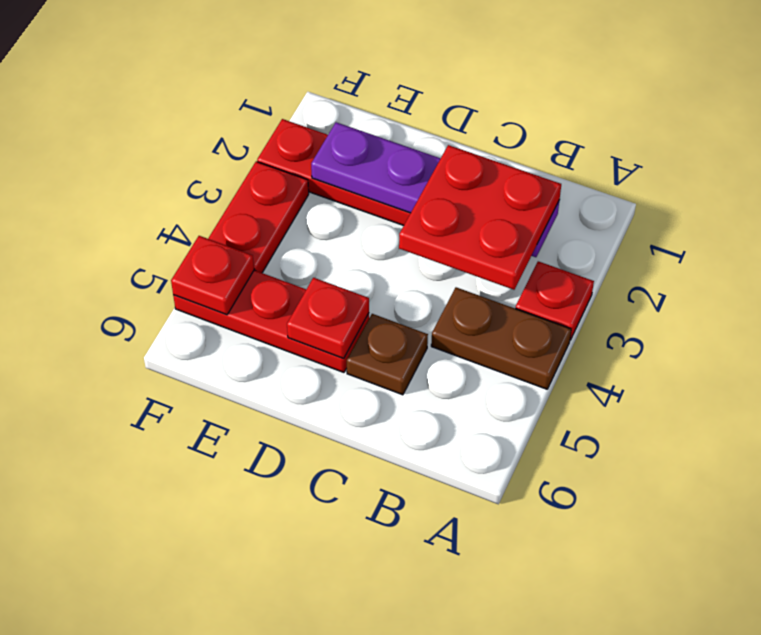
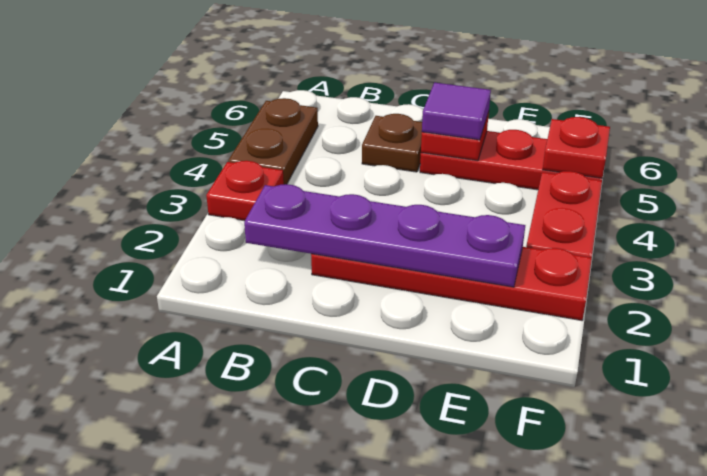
brown plate A4:B4 level 1 -> brown plate A4:A5 level 1
red plate B2:C3 level 3 -> none
none -> purple tile D5 level 3

